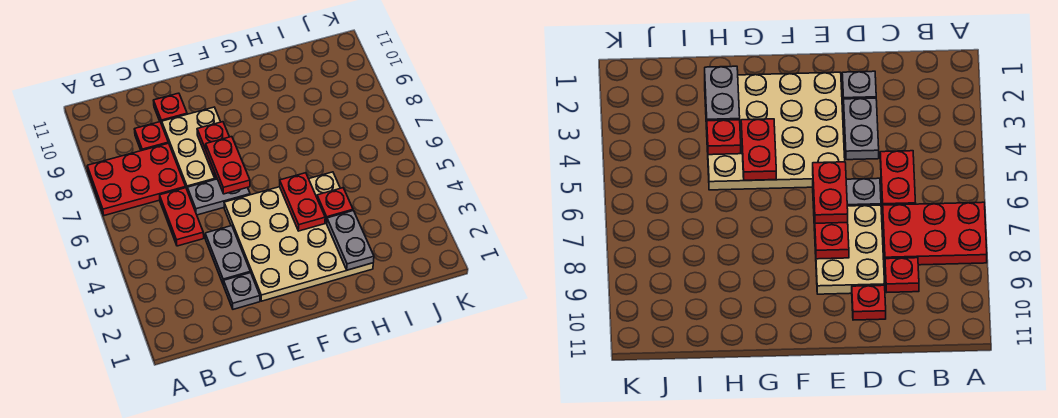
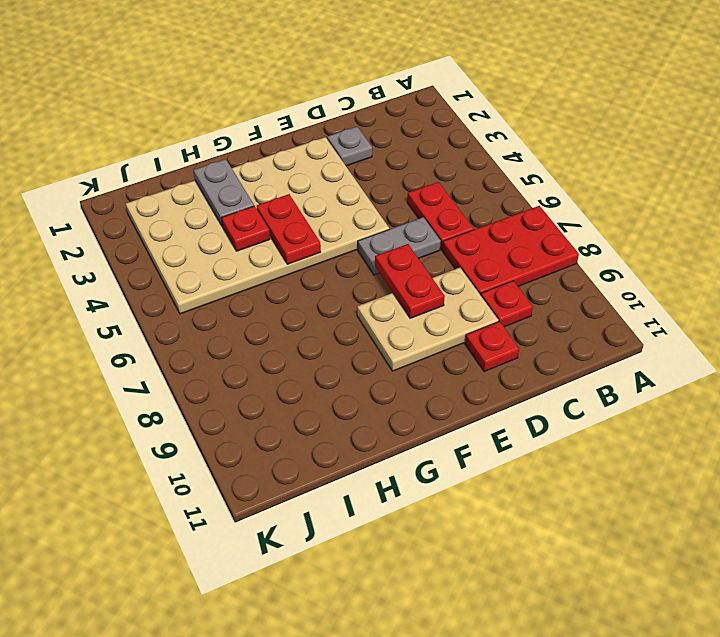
grey plate D3:D4 level 1 -> none
tan plate D7:E9 level 1 -> tan plate D8:F9 level 1
tan plate E2:H5 level 1 -> tan plate E2:J5 level 1
red plate E6:E7 level 3 -> none

